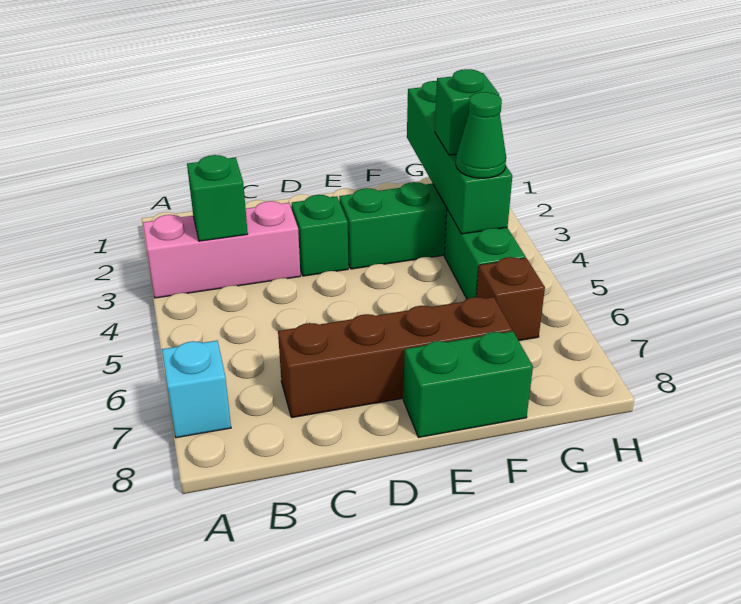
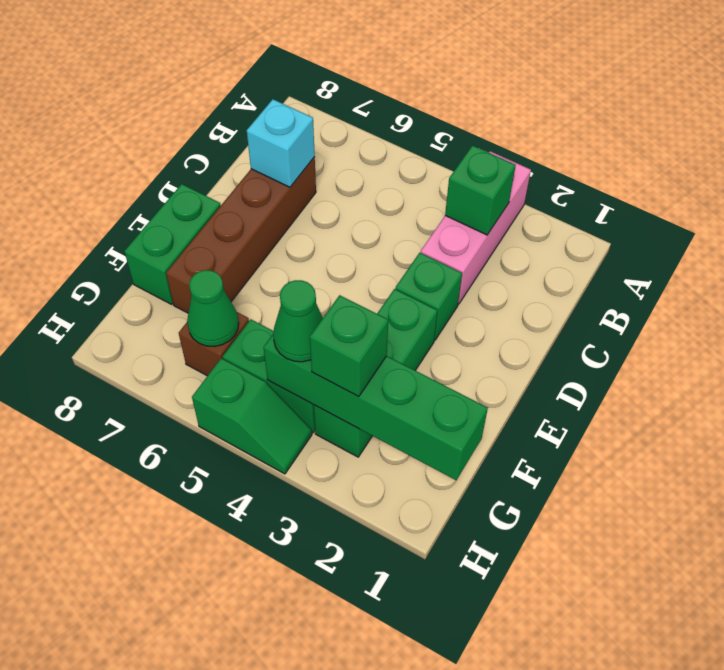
cyan brick A7 level 1 -> cyan brick C7 level 2
none -> green cone G6 level 2
none -> green slope H4:H5 level 1 top 5

